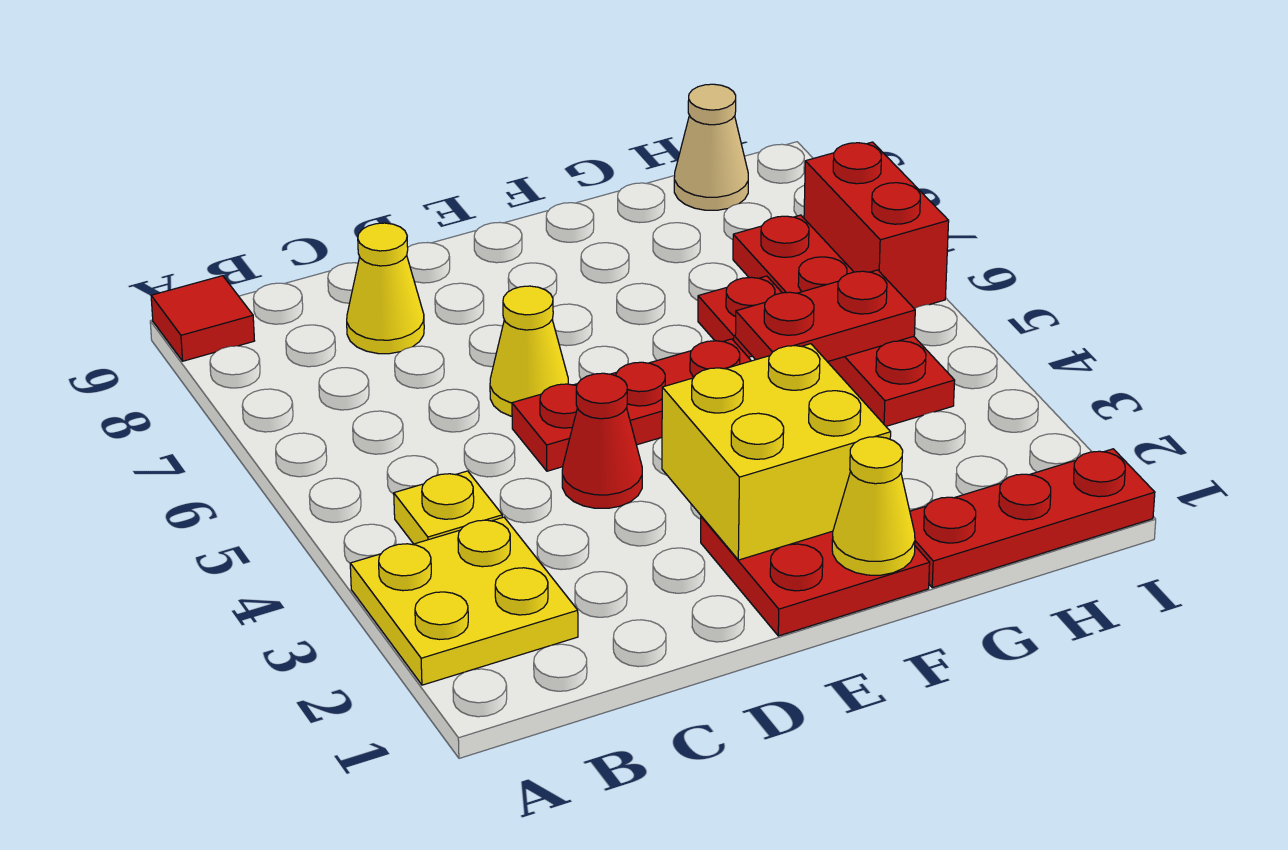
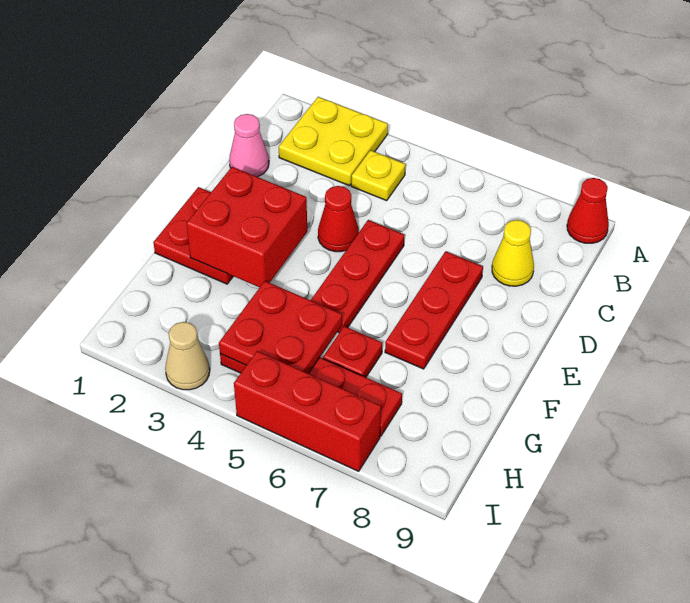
red tile A9 level 1 -> red cone A9 level 1
none -> pink cone C1 level 1
yellow cone D6 level 1 -> none
yellow brick E2:F3 level 2 -> red brick E2:F3 level 2
yellow cone F1 level 2 -> none
red plate G1:I1 level 1 -> red plate D7:F7 level 1
red plate G5:H5 level 2 -> red plate G4:H5 level 2
tan cone H9 level 1 -> tan cone I3 level 1
red brick I6:I7 level 1 -> red brick I5:I7 level 1

